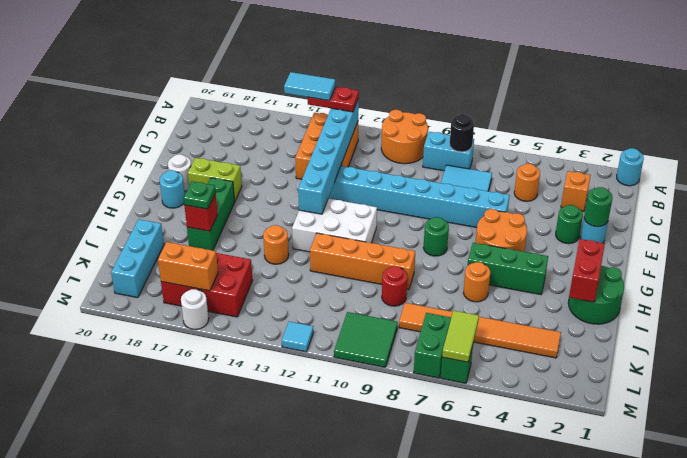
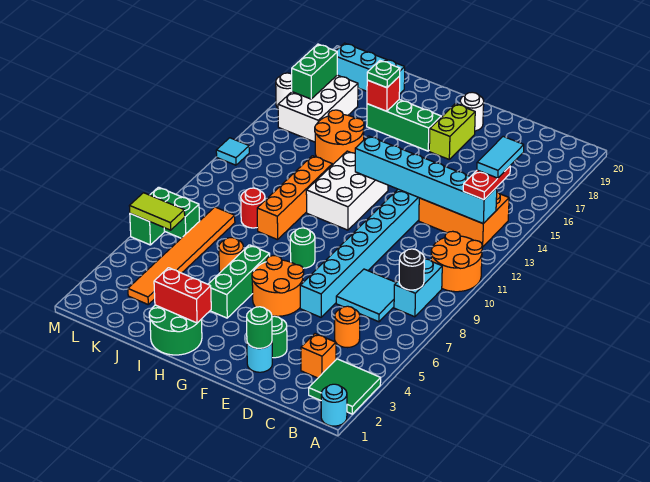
cyan round brick G19 level 1 -> none
orange round brick I14 level 1 -> orange round brick I14:J15 level 1
red brick K15:L17 level 1 -> white brick K15:L17 level 1
green tile L9:M10 level 1 -> green tile A2:B3 level 1
orange brick L16:L17 level 2 -> green brick L16:L17 level 2

